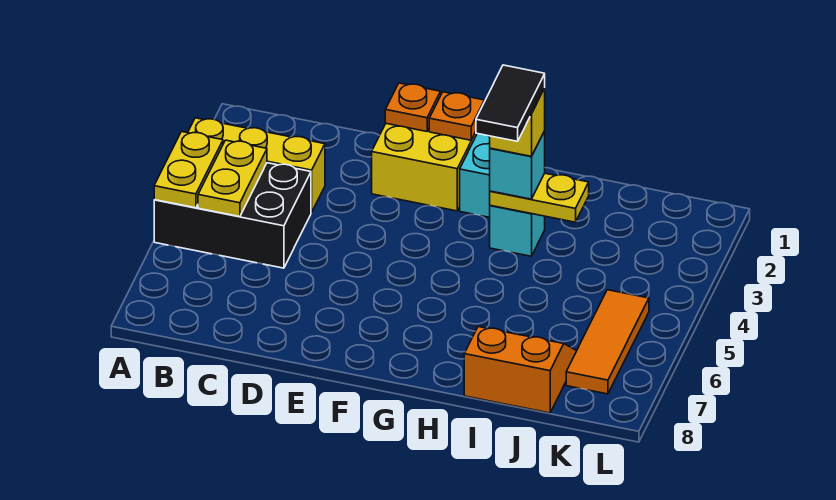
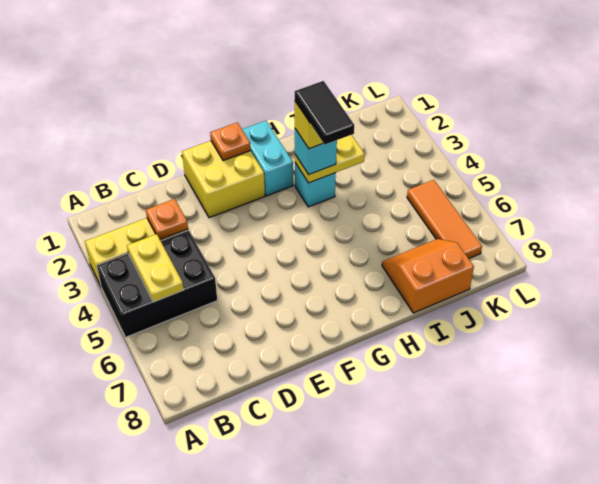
yellow plate A4:A5 level 2 -> none
orange plate E1 level 2 -> orange plate C3 level 2

